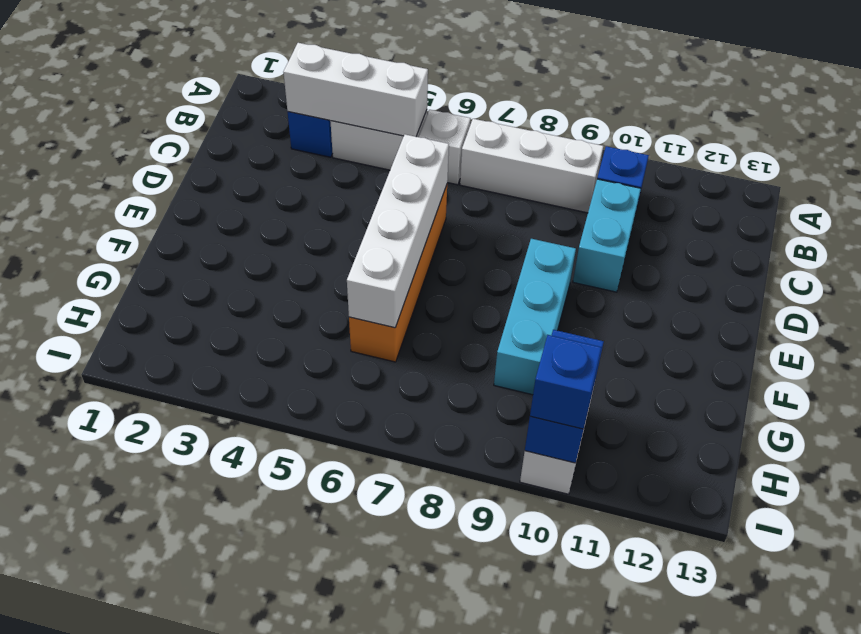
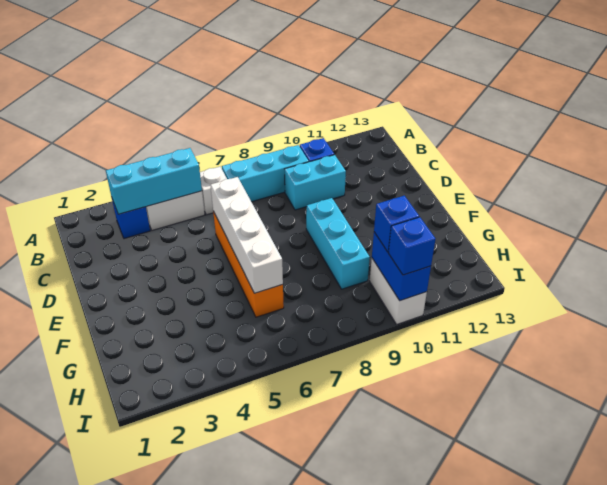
white brick B3:B5 level 2 -> cyan brick B3:B5 level 2
white brick B7:B9 level 1 -> cyan brick B7:B9 level 1
cyan brick C10:D10 level 1 -> cyan brick C9:C10 level 1
none -> blue brick H10 level 3

